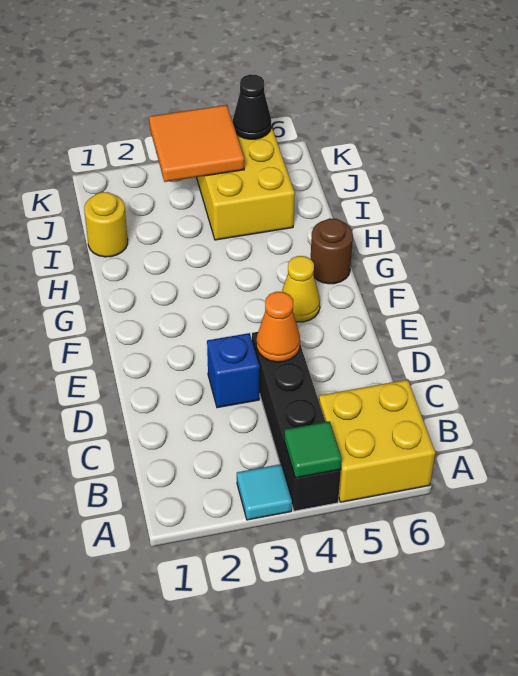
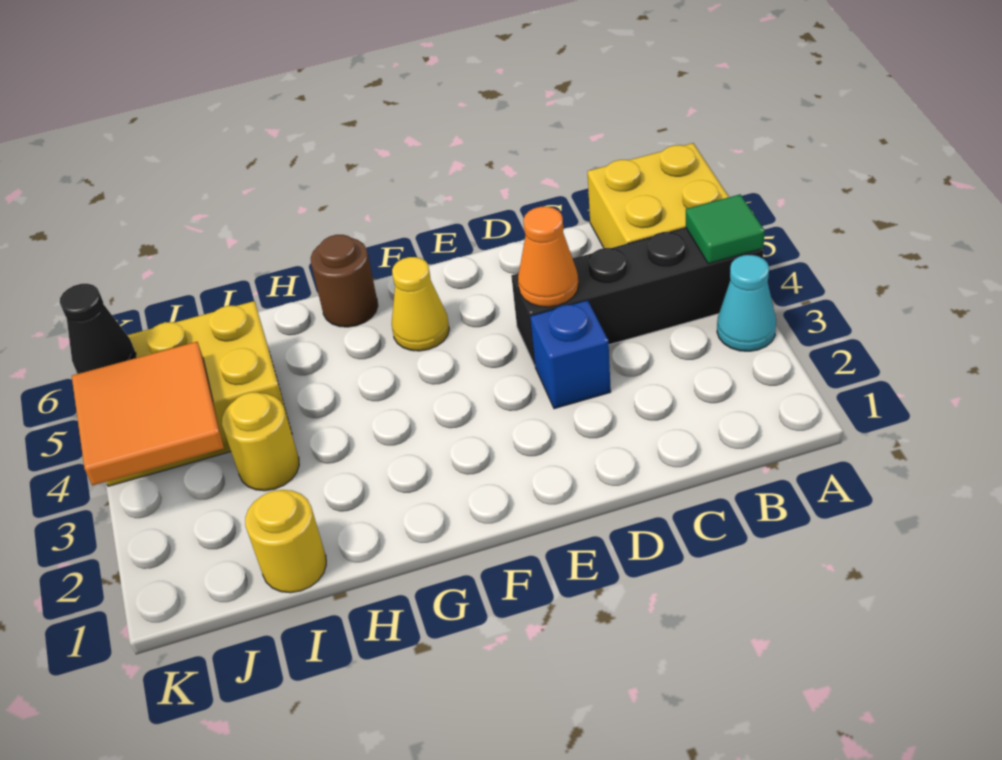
cyan tile A3 level 1 -> cyan cone A3 level 1
none -> yellow round brick I3 level 1

